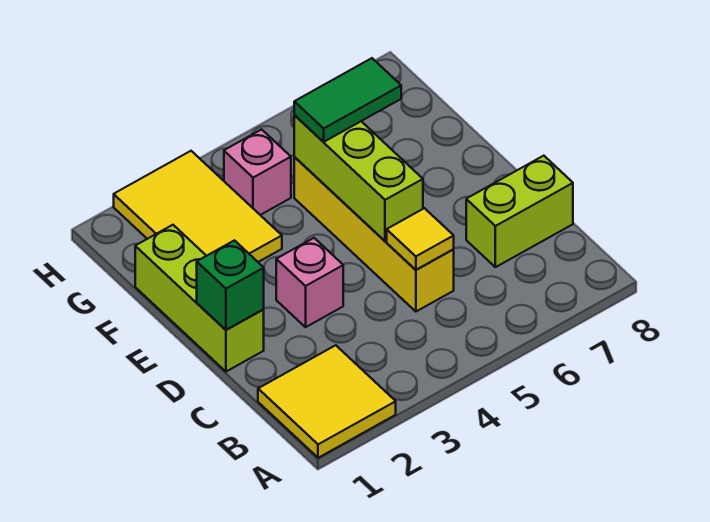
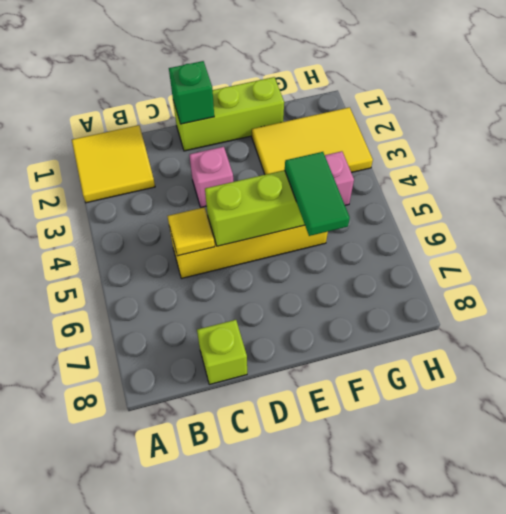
lime brick C7:C8 level 1 -> lime brick C8 level 1

